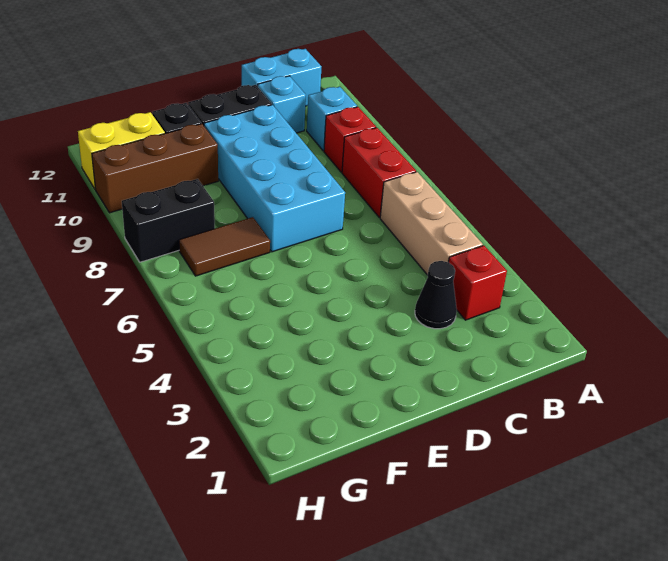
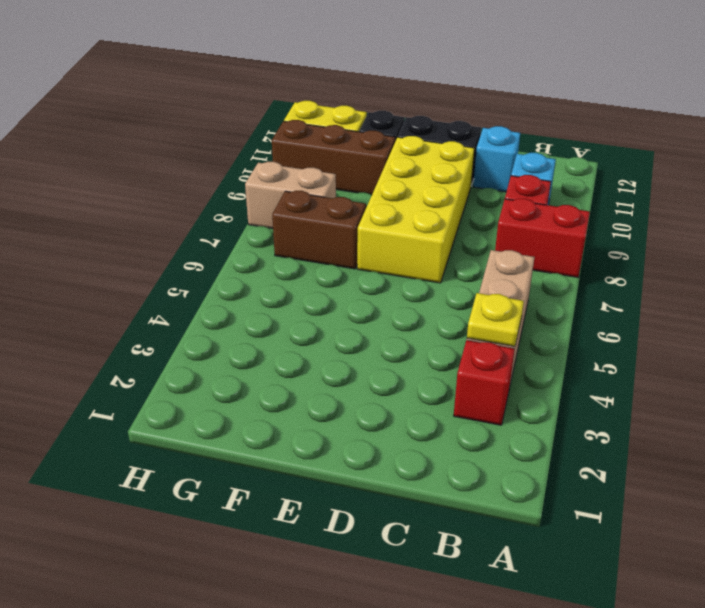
none -> yellow plate B4 level 2
red brick B7:B8 level 1 -> red brick A8:B8 level 1
cyan brick B12:C12 level 1 -> none
black cone C3 level 1 -> none
cyan brick D7:E10 level 1 -> yellow brick D7:E10 level 1
brown tile F7:G7 level 1 -> brown brick F7:G7 level 1
black brick G8:H8 level 1 -> tan brick G8:H8 level 1

